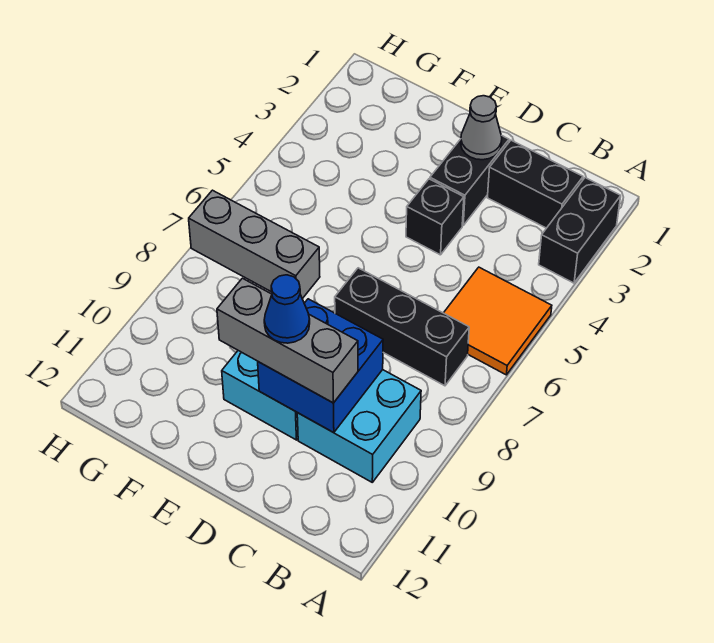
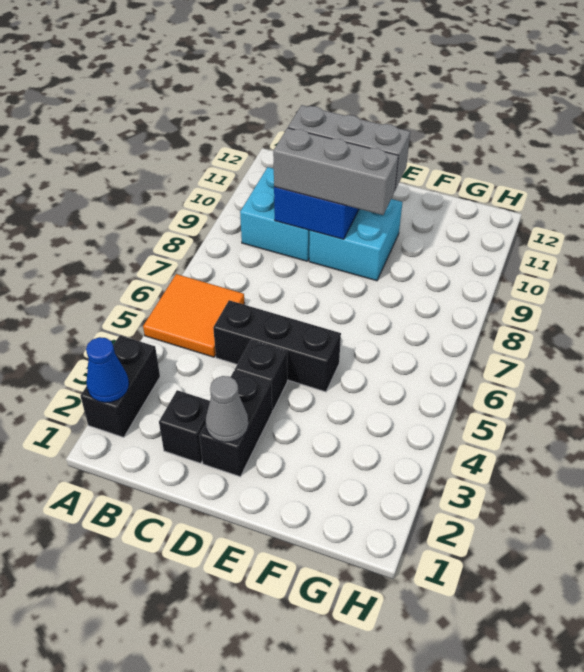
black brick B2:C2 level 1 -> black brick C2 level 1
black brick B7:D7 level 1 -> black brick C5:E5 level 1
blue cone D10 level 4 -> blue cone A2 level 2
grey brick F7:H7 level 1 -> grey brick C9:E9 level 3

